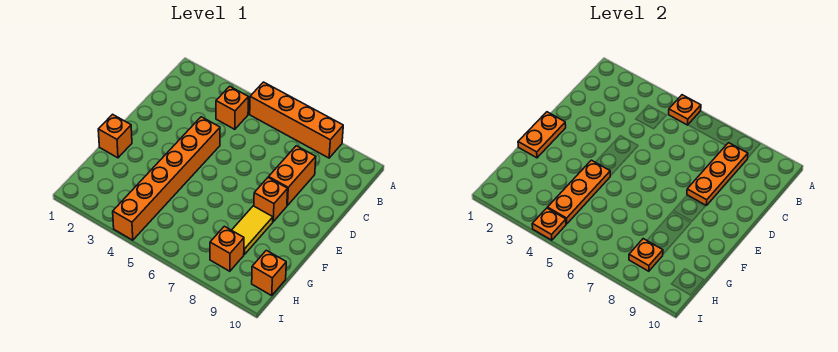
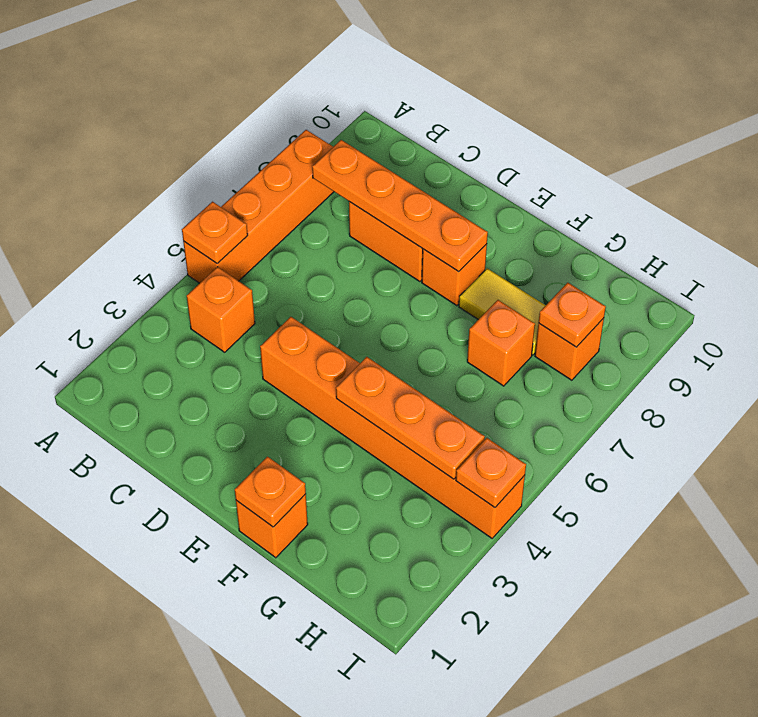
orange plate B8:D8 level 2 -> orange plate B8:E8 level 2
orange plate E1:F1 level 2 -> orange plate F1 level 2
orange brick H10 level 1 -> orange brick G7 level 1

